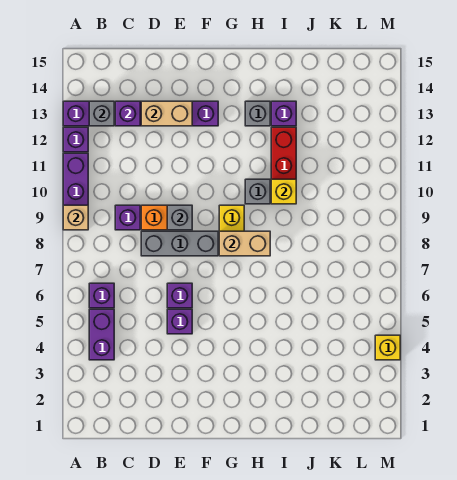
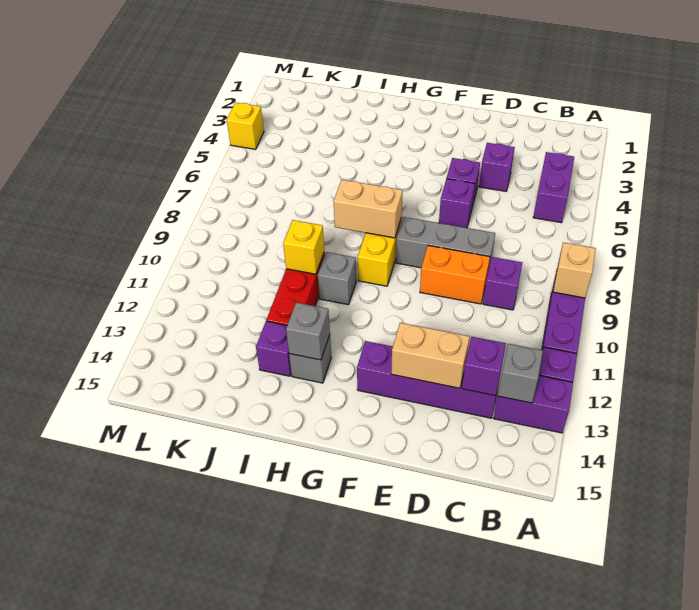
purple brick B6 level 1 -> purple brick D4 level 1
grey brick E9 level 2 -> grey brick H13 level 2

